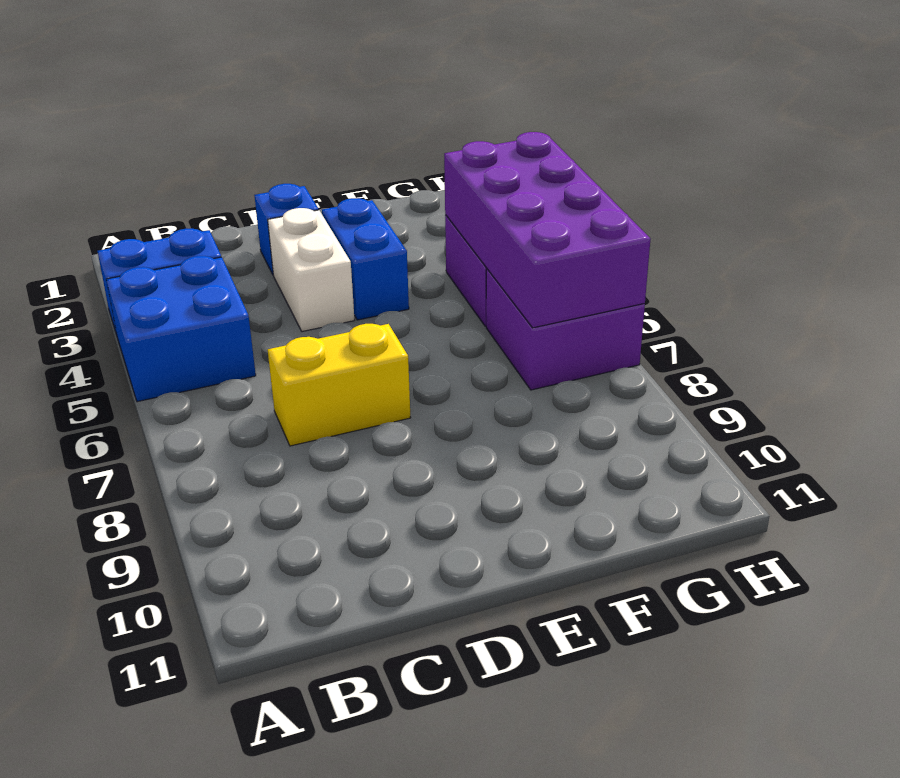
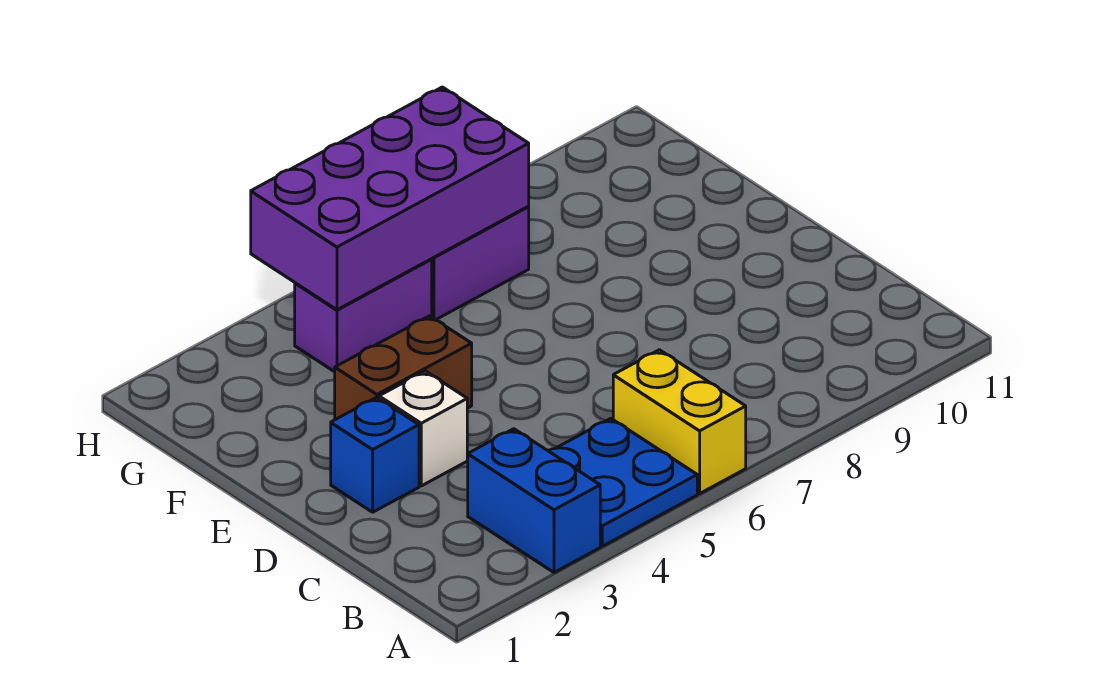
blue brick A4:B5 level 1 -> blue plate A4:B5 level 1
yellow brick C7:D7 level 1 -> yellow brick A6:B6 level 1
white brick D3:D4 level 1 -> white brick D3 level 1
blue brick E3:E4 level 1 -> brown brick E3:E4 level 1

